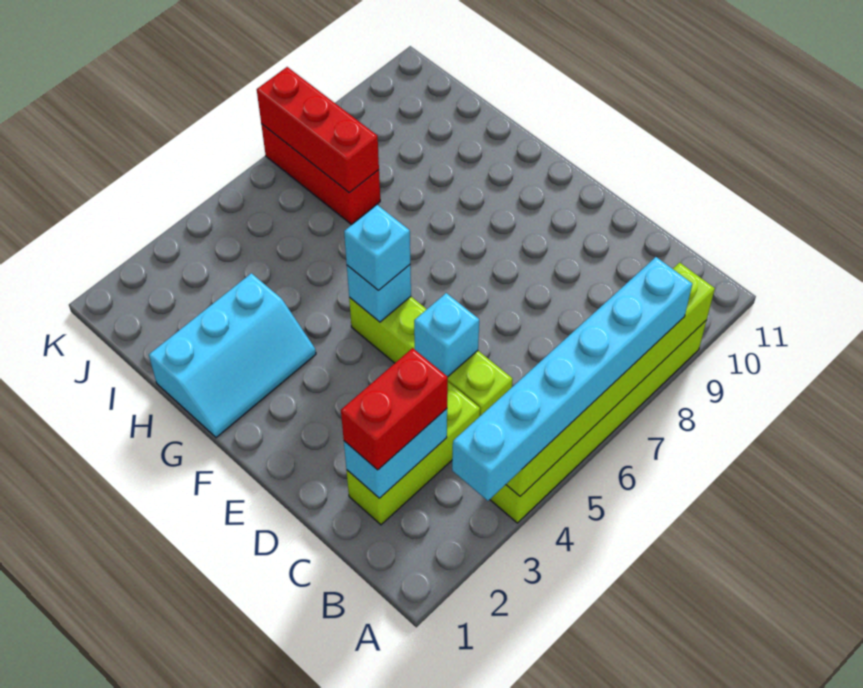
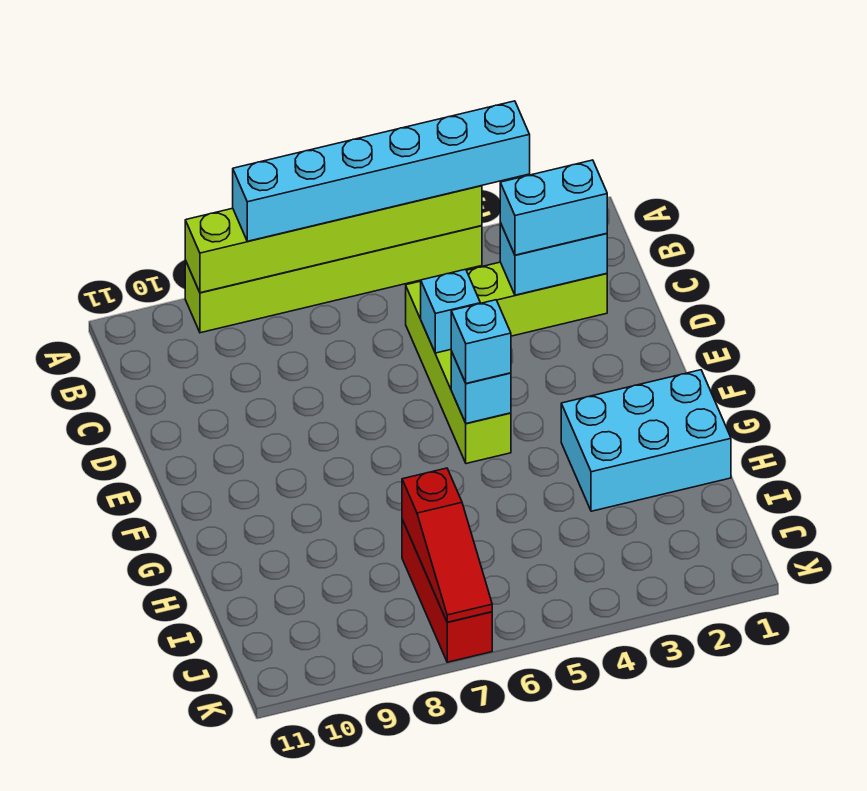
red brick C2:C3 level 3 -> cyan brick C2:C3 level 3
cyan slope G1:H3 level 1 top H -> cyan brick G1:H3 level 1
red brick I7:K7 level 2 -> red slope I7:K7 level 2 top I

